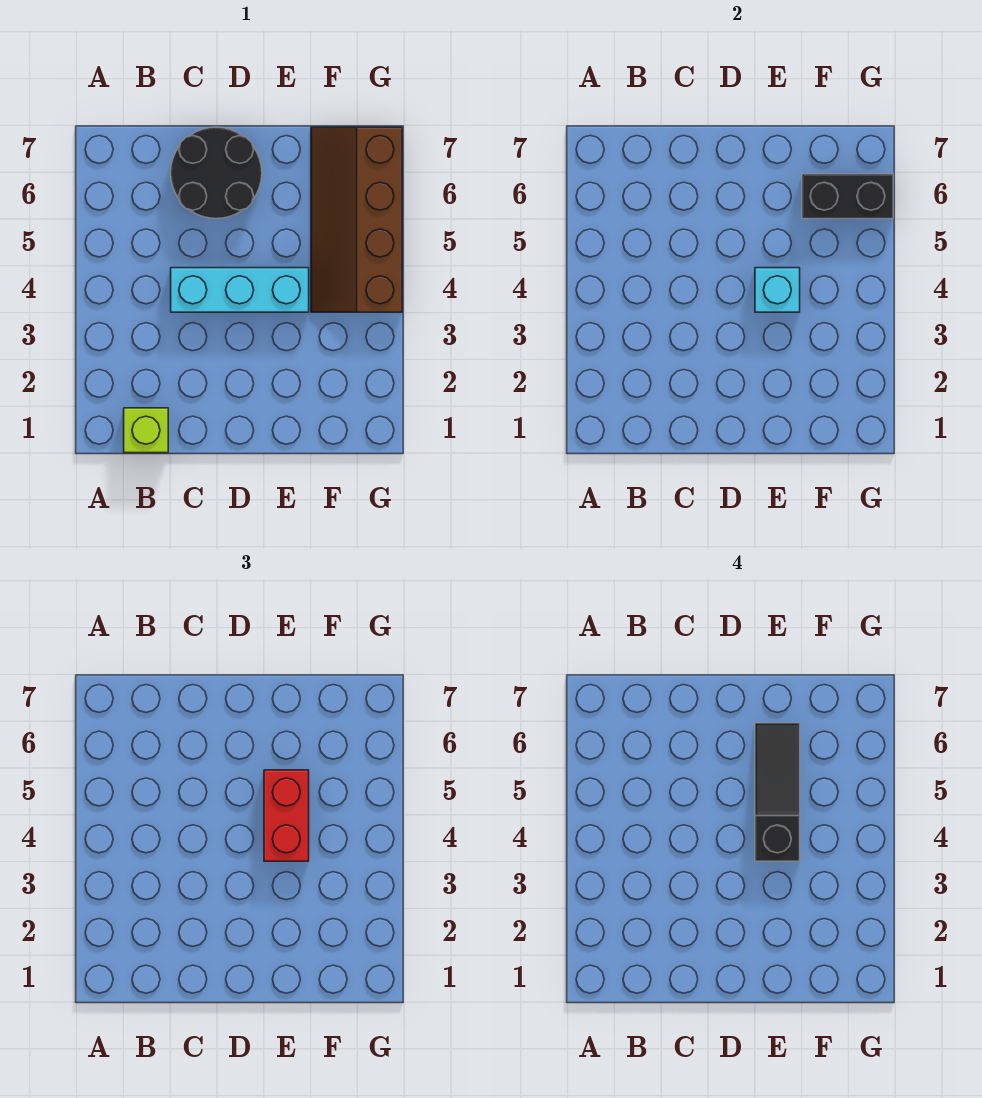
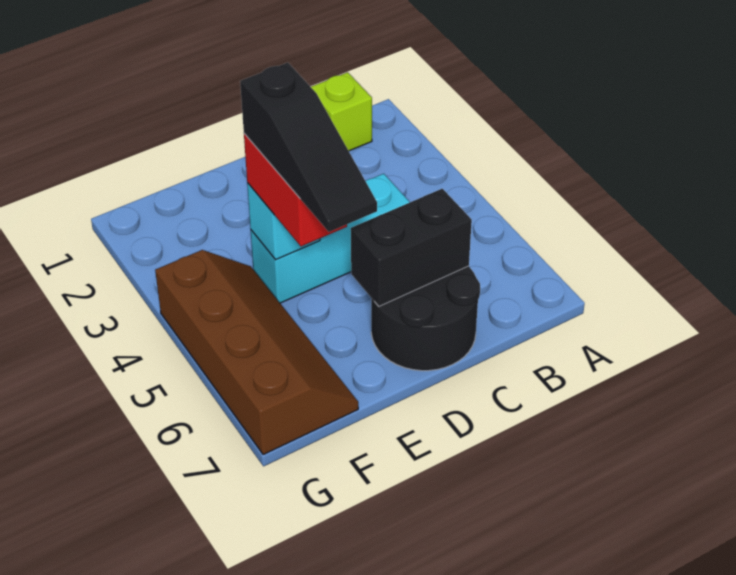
black brick F6:G6 level 2 -> black brick C6:D6 level 2

